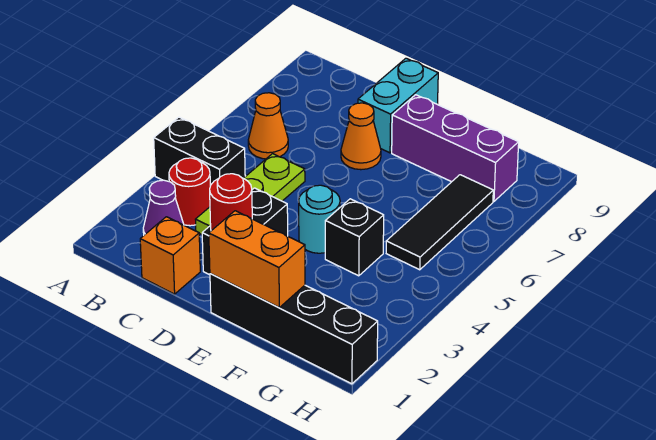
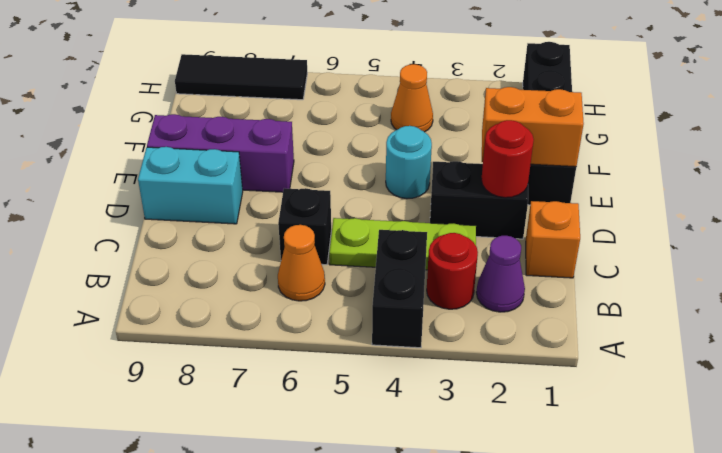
orange cone D7 level 1 -> orange cone G4 level 1
orange brick E1:F1 level 2 -> orange brick E1:E2 level 2
purple brick E8:G8 level 1 -> purple brick E7:E9 level 1
black brick F4 level 1 -> black brick C6 level 1
black tile G5:G7 level 1 -> black tile H7:H9 level 1

